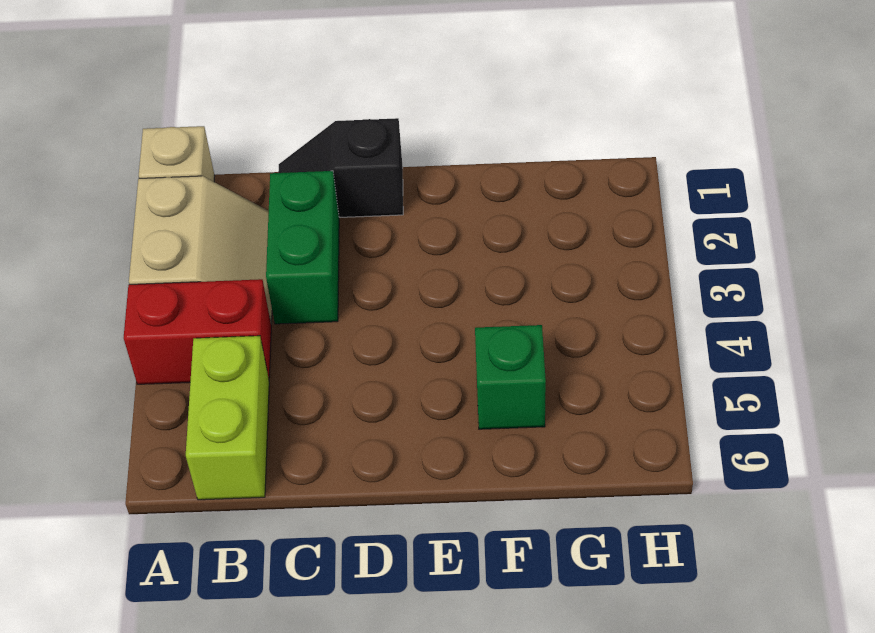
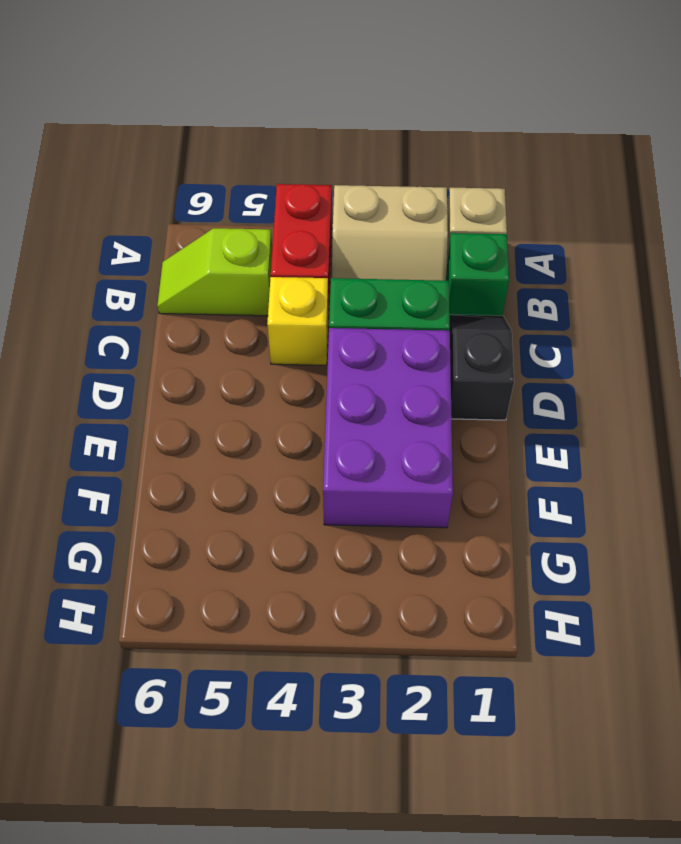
lime brick B5:B6 level 1 -> lime slope B5:B6 level 1 top 5
none -> yellow brick C4 level 1
none -> purple brick D2:F3 level 1
green brick F5 level 1 -> green brick B1 level 1

